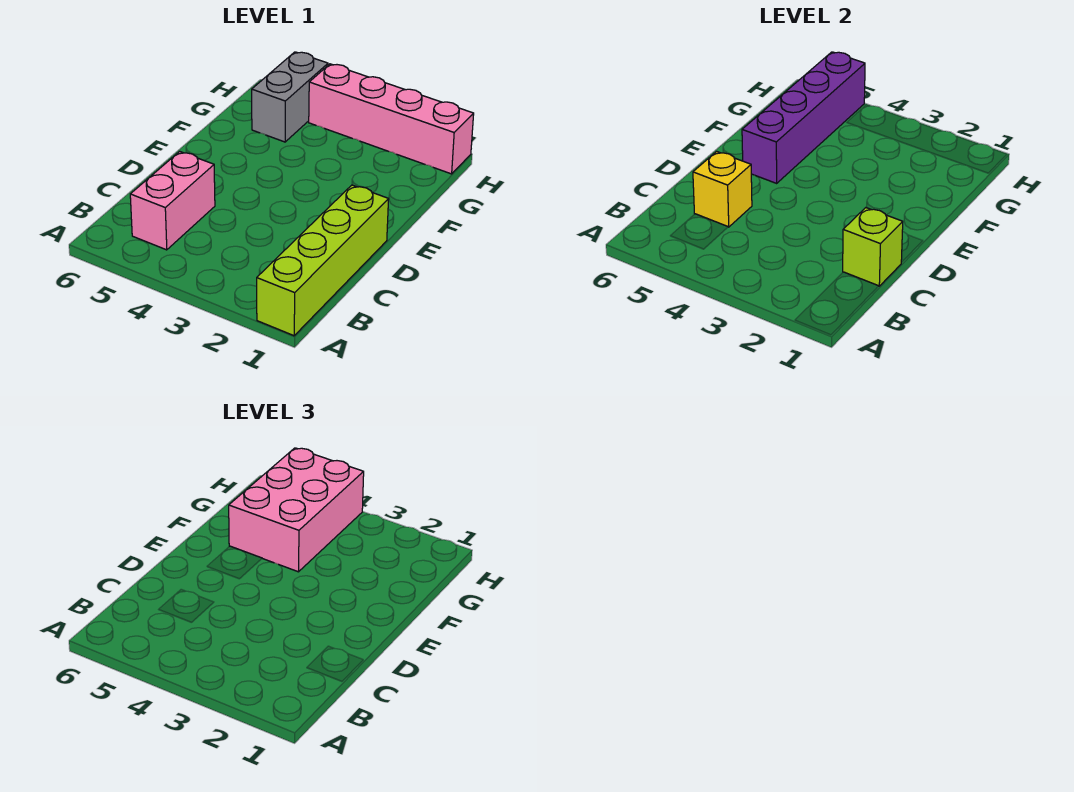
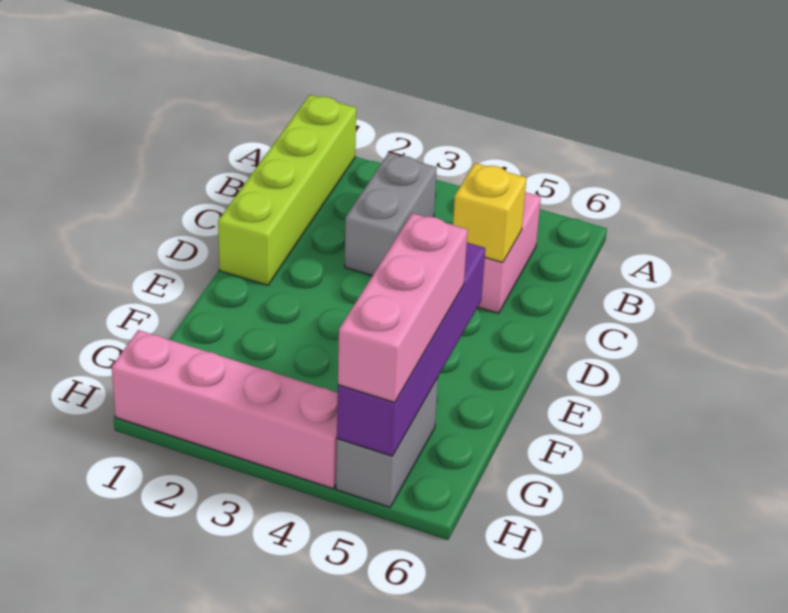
none -> grey brick B3:C3 level 1
lime brick C1 level 2 -> none
pink brick F4:H5 level 3 -> pink brick F5:H5 level 3

